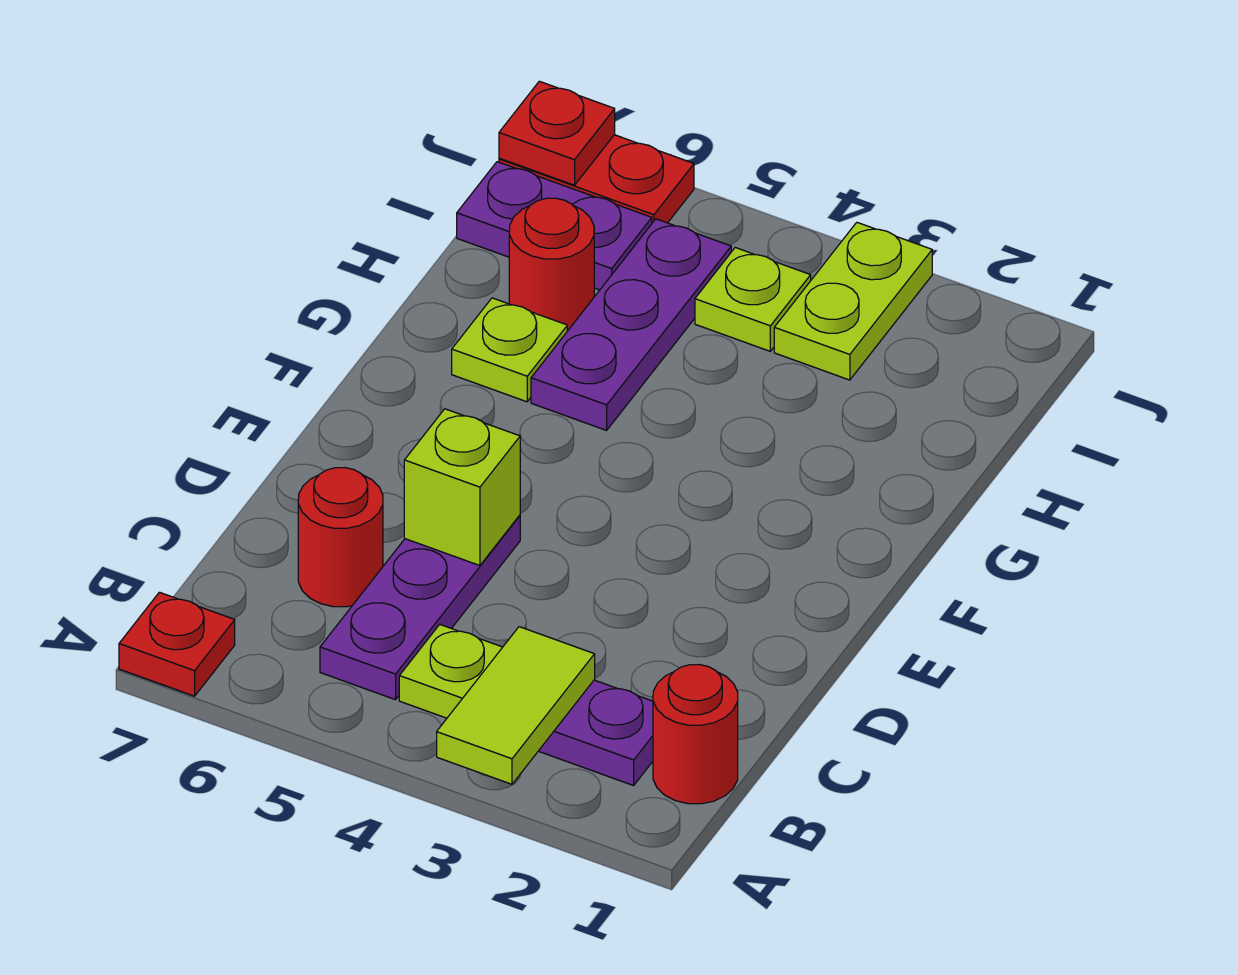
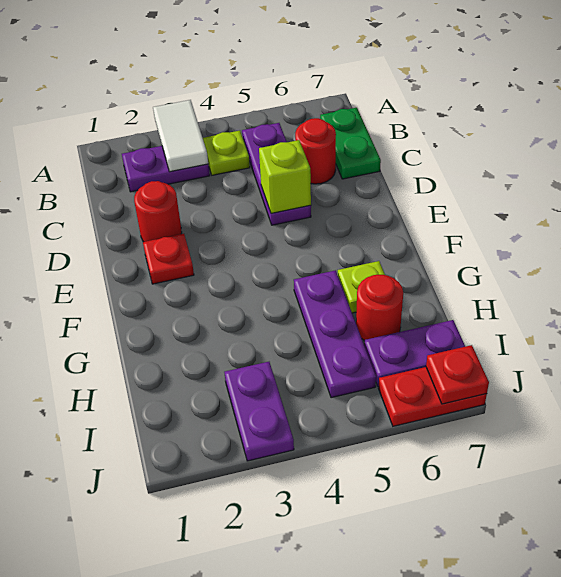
lime tile A3:B3 level 2 -> white tile A3:B3 level 2
red plate A7 level 1 -> red plate E2 level 1
red round brick B1 level 1 -> red round brick D2 level 1
none -> green plate B7:C7 level 1
lime plate I3:J3 level 1 -> purple plate I3:J3 level 1
lime plate I4 level 1 -> none

